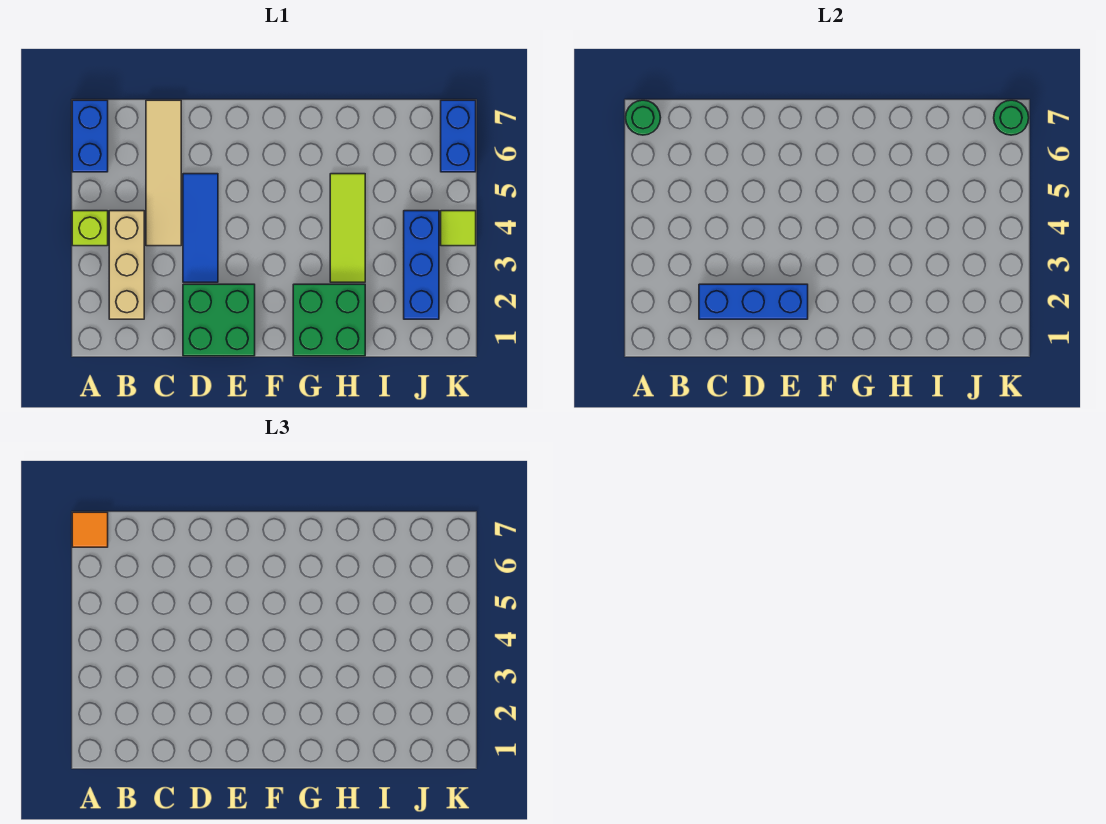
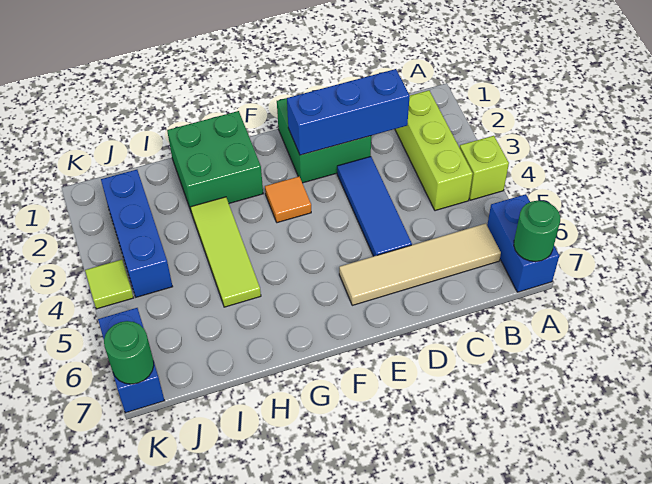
orange tile A7 level 3 -> orange tile F3 level 1
tan brick B2:B4 level 1 -> lime brick B2:B4 level 1
tan tile C4:C7 level 1 -> tan tile B6:E6 level 1

